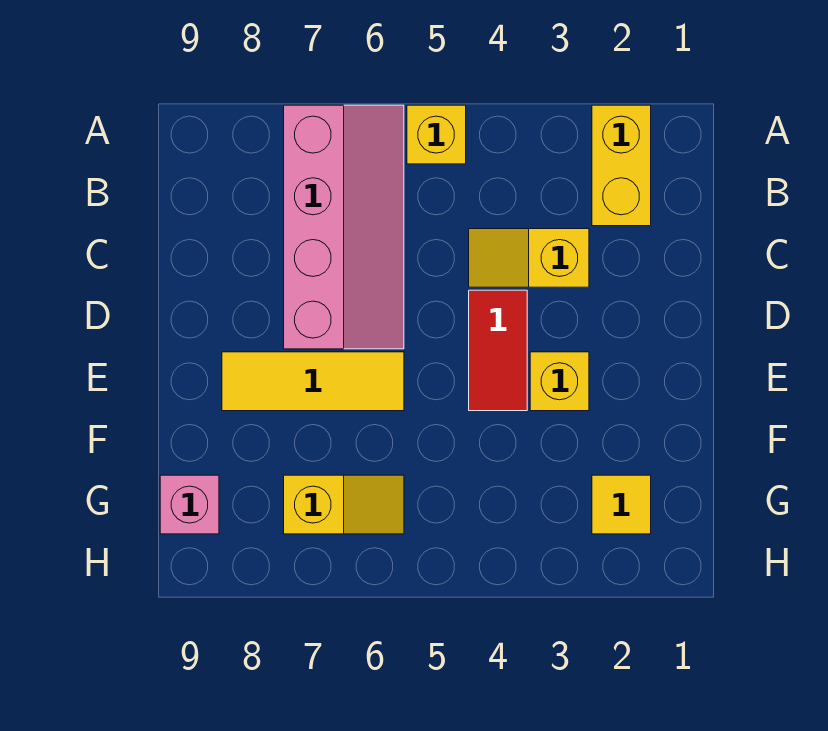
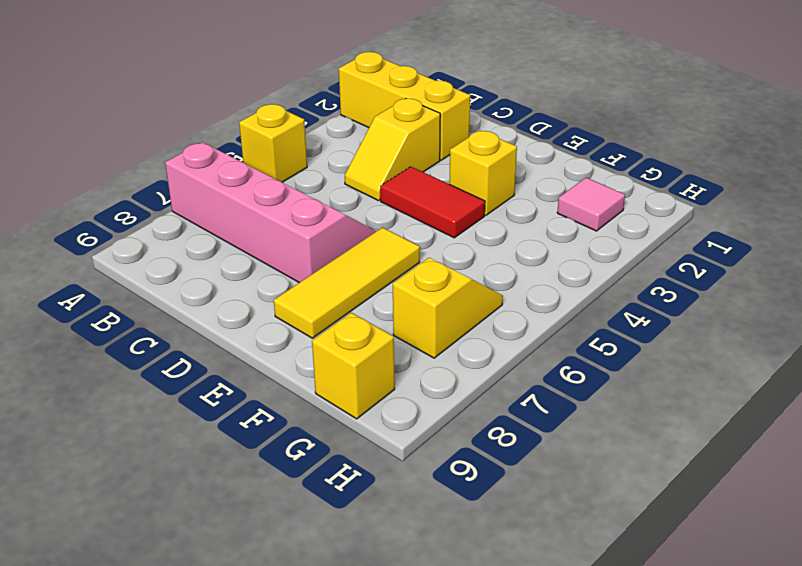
yellow brick A2:B2 level 1 -> yellow brick A2:C2 level 1
yellow tile G2 level 1 -> pink tile G2 level 1
pink brick G9 level 1 -> yellow brick G9 level 1

